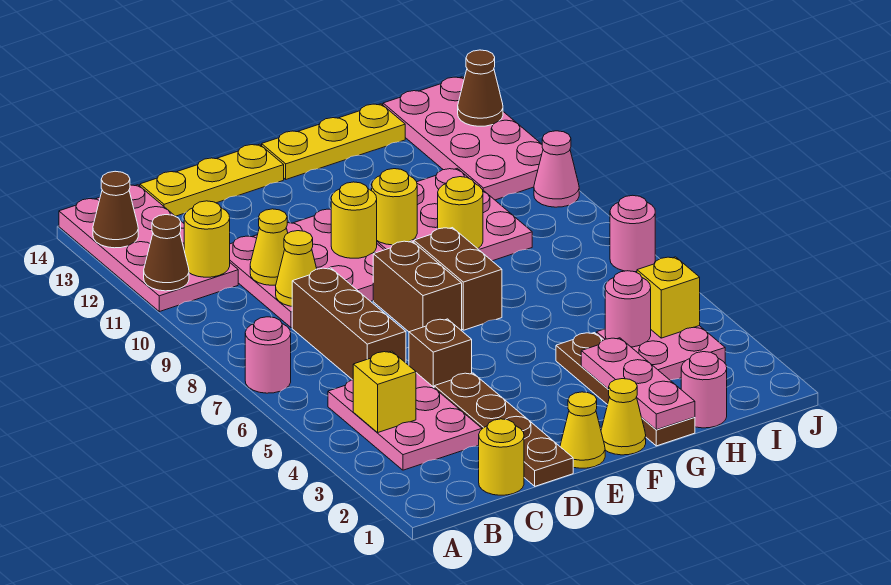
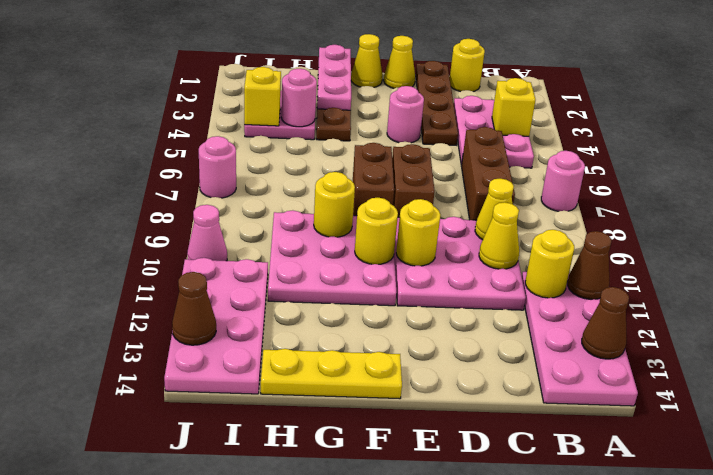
yellow plate C14:E14 level 1 -> none
brown brick D5 level 1 -> none
pink round brick H1 level 1 -> pink round brick E4 level 1

